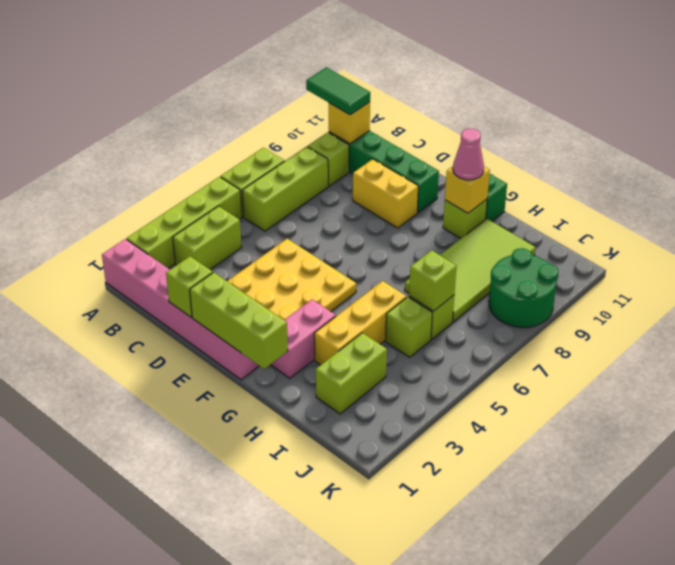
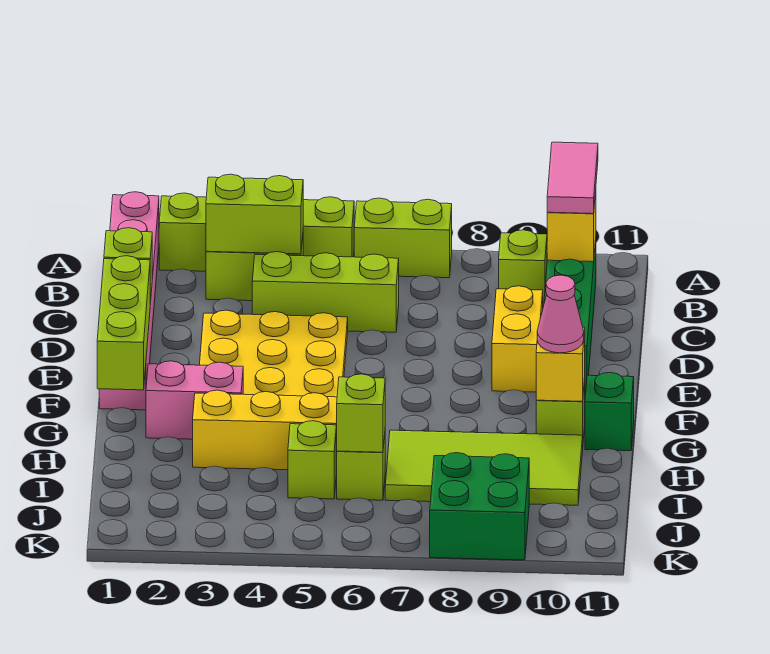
green tile A10:B10 level 3 -> pink tile A10:B10 level 3
lime brick B6:B8 level 1 -> lime brick C4:C6 level 1
lime brick I2:I3 level 1 -> lime brick B3:B4 level 2
green round brick J8:K9 level 1 -> green brick J8:K9 level 1

